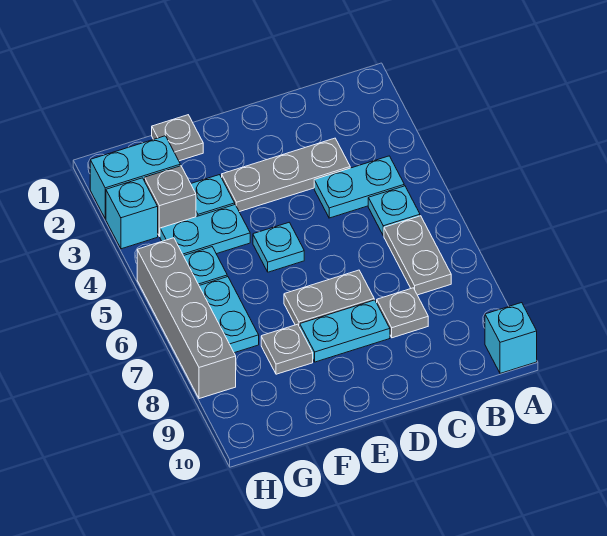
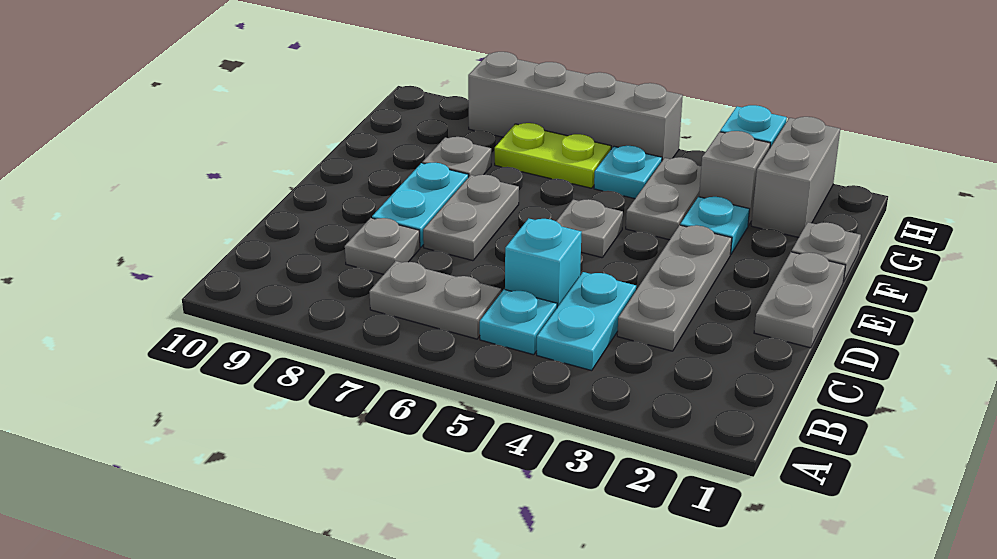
cyan brick A10 level 1 -> cyan brick C5 level 1
none -> grey plate D1:E1 level 1
cyan plate E5 level 1 -> grey plate E5 level 1
cyan plate F4:G4 level 1 -> grey plate F4:G4 level 1
cyan brick G2:H2 level 1 -> grey brick G2:H2 level 1
cyan plate G6:G7 level 1 -> lime plate G6:G7 level 1

